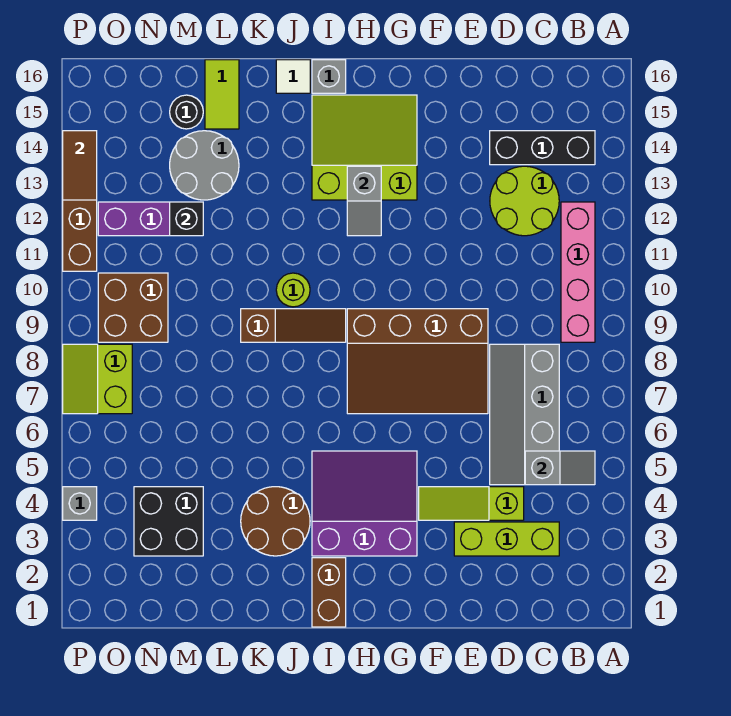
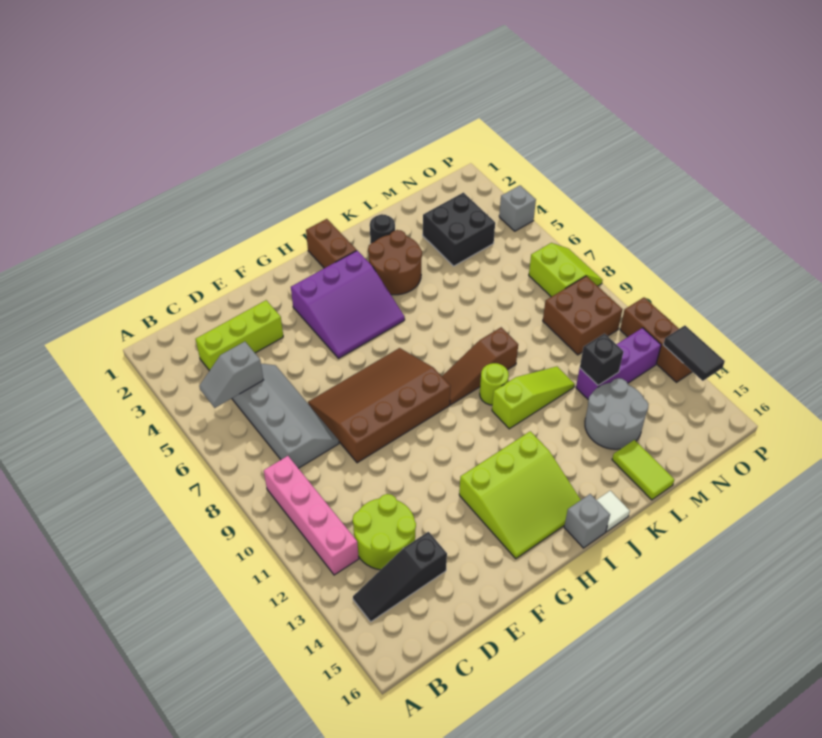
black brick B14:D14 level 1 -> black slope B14:D14 level 1 top D
lime slope D4:F4 level 1 top D -> lime slope J11:L11 level 1 top J
grey slope H12:H13 level 2 top 13 -> none
black round brick M15 level 1 -> black round brick K2 level 1
brown tile P13:P14 level 2 -> black tile P13:P14 level 2

